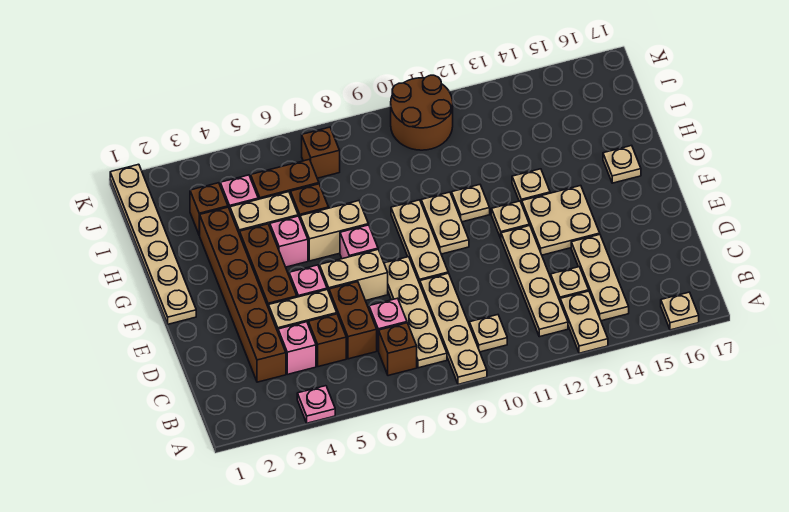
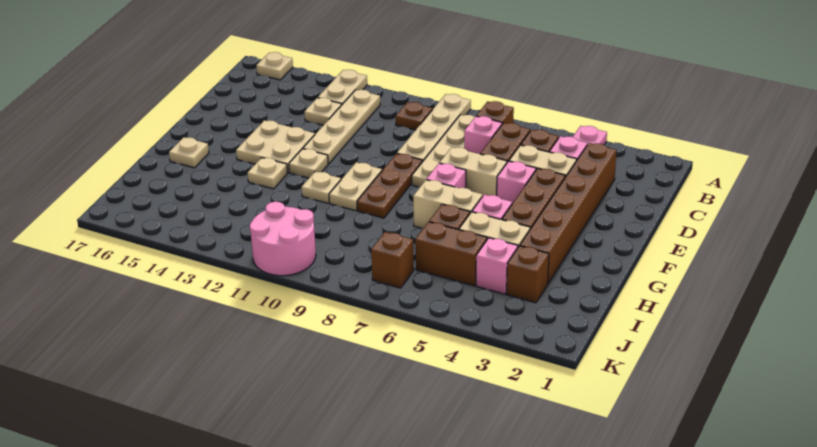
tan plate B10 level 1 -> brown plate B10 level 1
tan plate B14:D14 level 1 -> none
tan plate E9:G9 level 1 -> brown plate E9:G9 level 1
tan plate F1:K1 level 1 -> none
brown round brick J10:K11 level 1 -> pink round brick J10:K11 level 1

